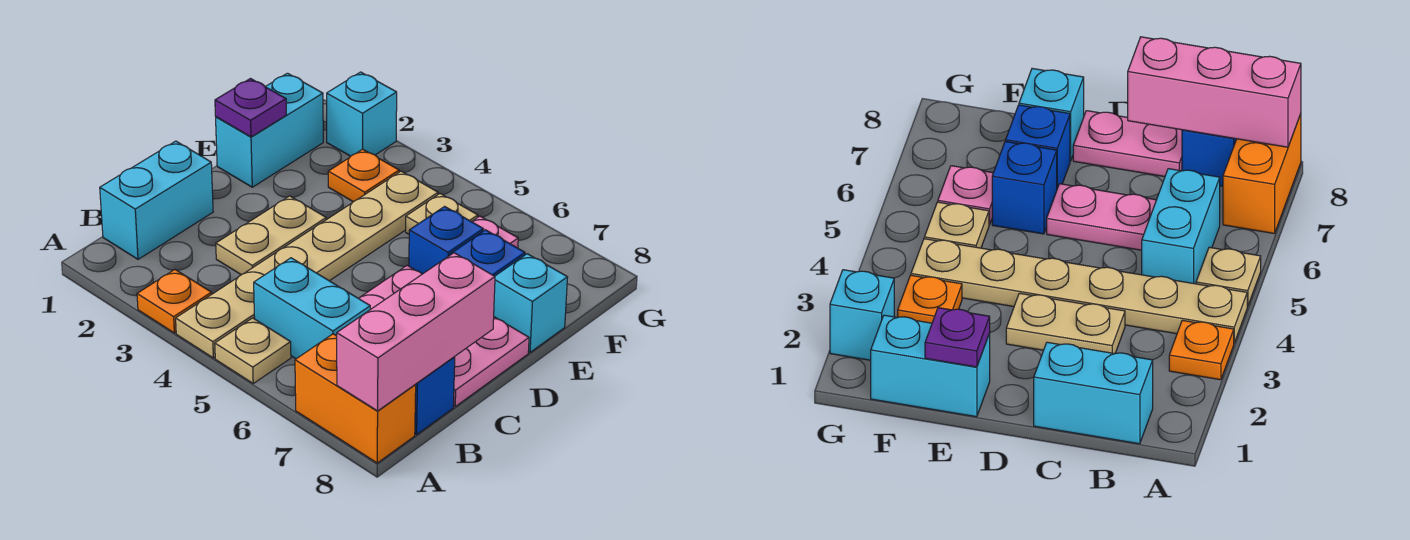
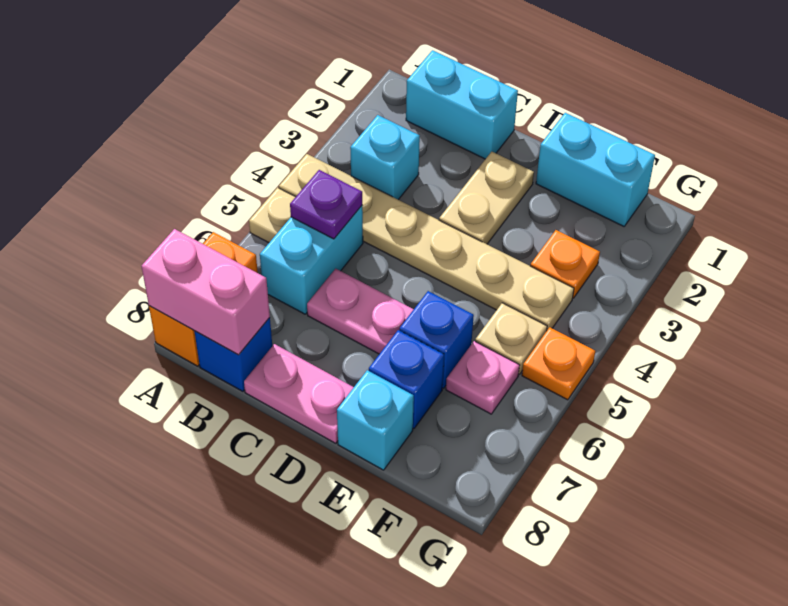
orange plate A3 level 1 -> orange plate G5 level 1
pink brick A8:C8 level 2 -> pink brick A8:B8 level 2
tan plate C3:D3 level 1 -> tan plate D2:D3 level 1
purple plate E1 level 2 -> purple plate B5 level 2
cyan brick G2 level 1 -> cyan brick B3 level 1

